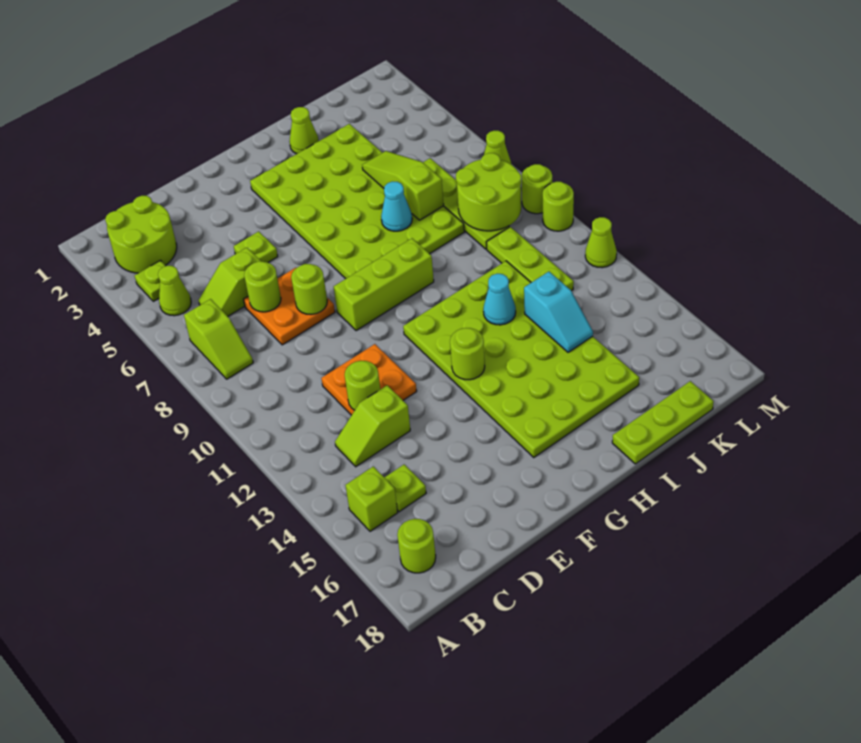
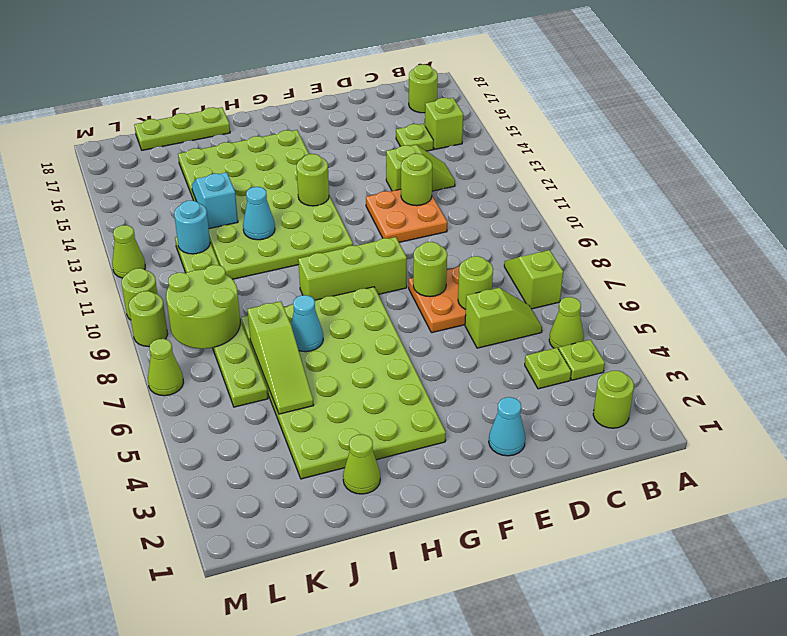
lime round brick B2:C3 level 1 -> lime round brick B2 level 1
none -> cyan cone E2 level 1
lime plate E5 level 1 -> lime plate C4 level 1
none -> cyan round brick K12 level 2

